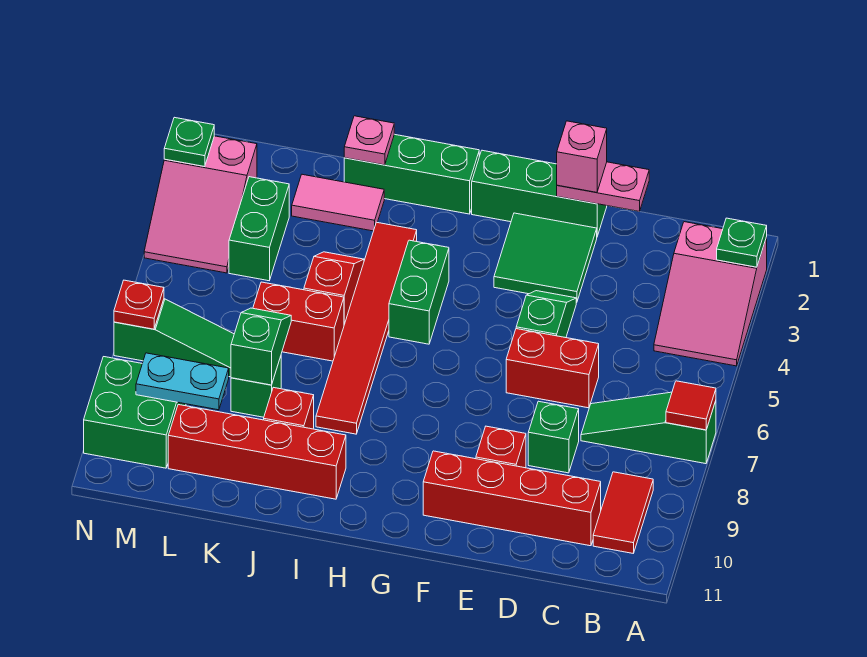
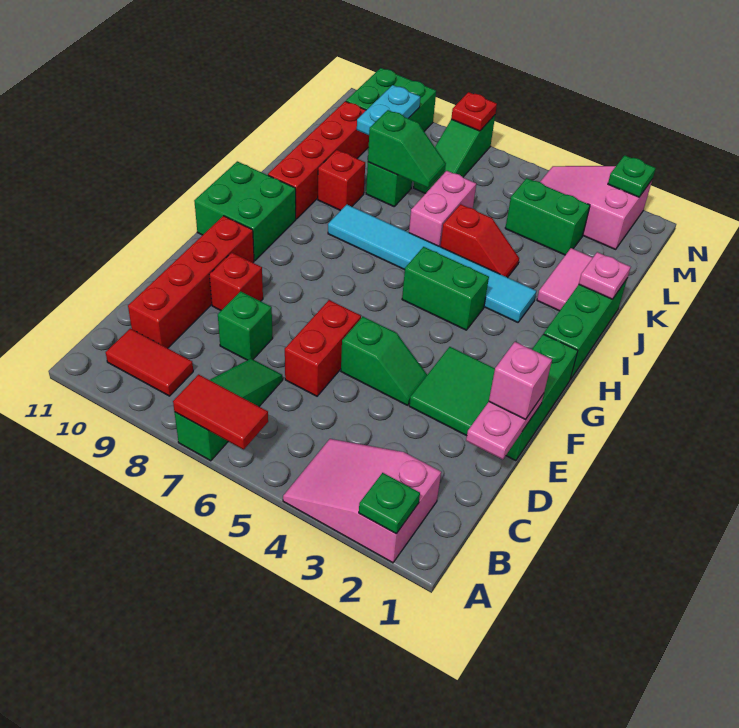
red tile A7 level 2 -> red tile A6:A7 level 2
none -> green brick G10:H11 level 1
red tile I3:I8 level 1 -> cyan tile I3:I8 level 1
red brick J6:K6 level 1 -> pink brick J6:K6 level 1

